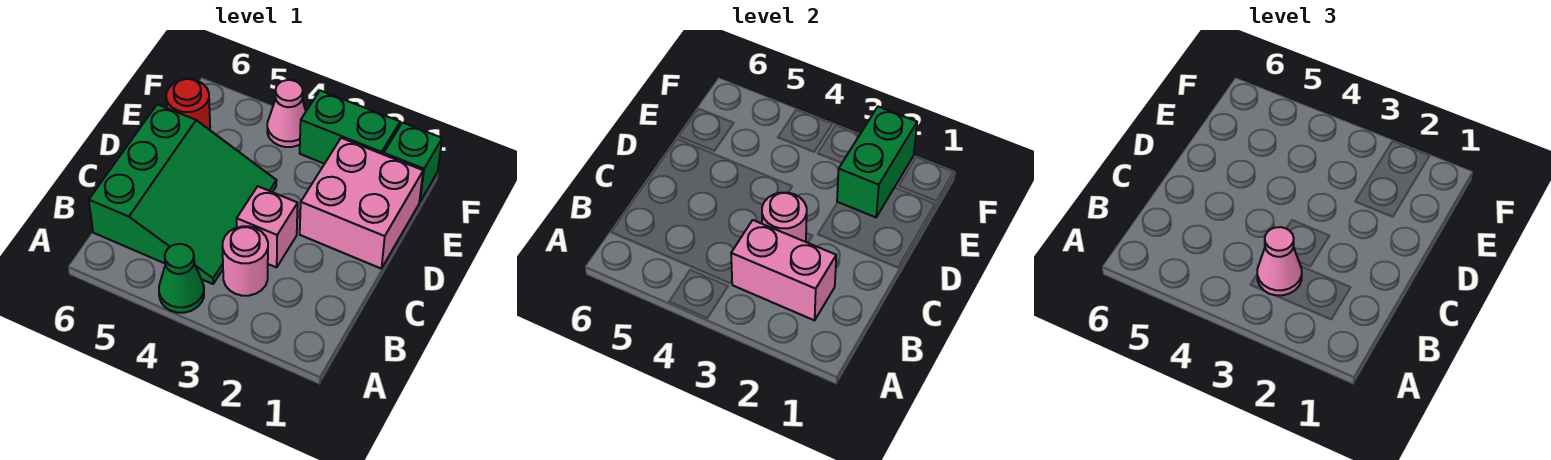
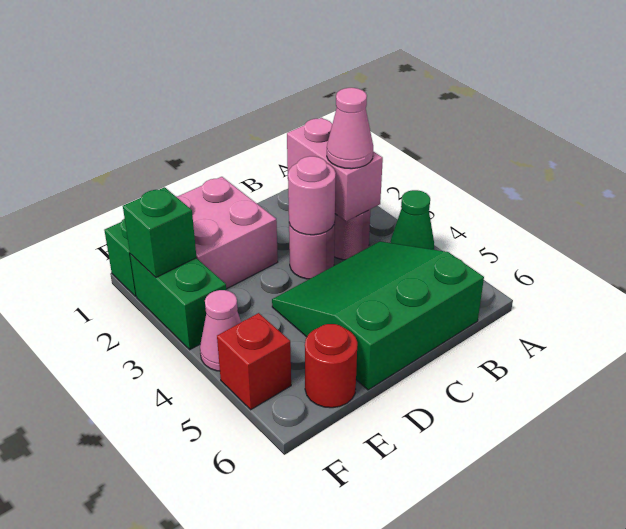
pink brick C3 level 1 -> pink round brick C3 level 1
green brick E2:F2 level 2 -> green brick F2 level 2
none -> red brick F5 level 1

